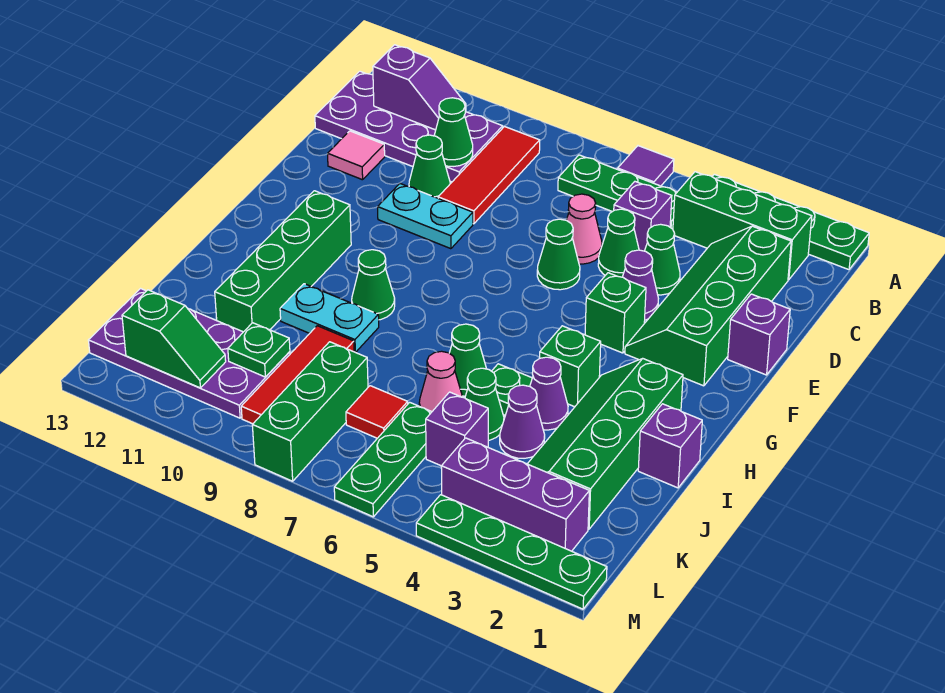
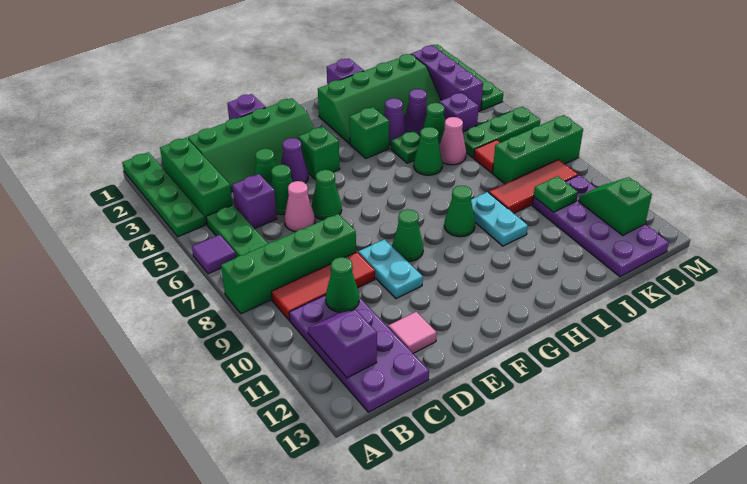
green cone D10 level 1 -> green cone F9 level 1
green brick G11:J11 level 1 -> green brick A8:D8 level 1

